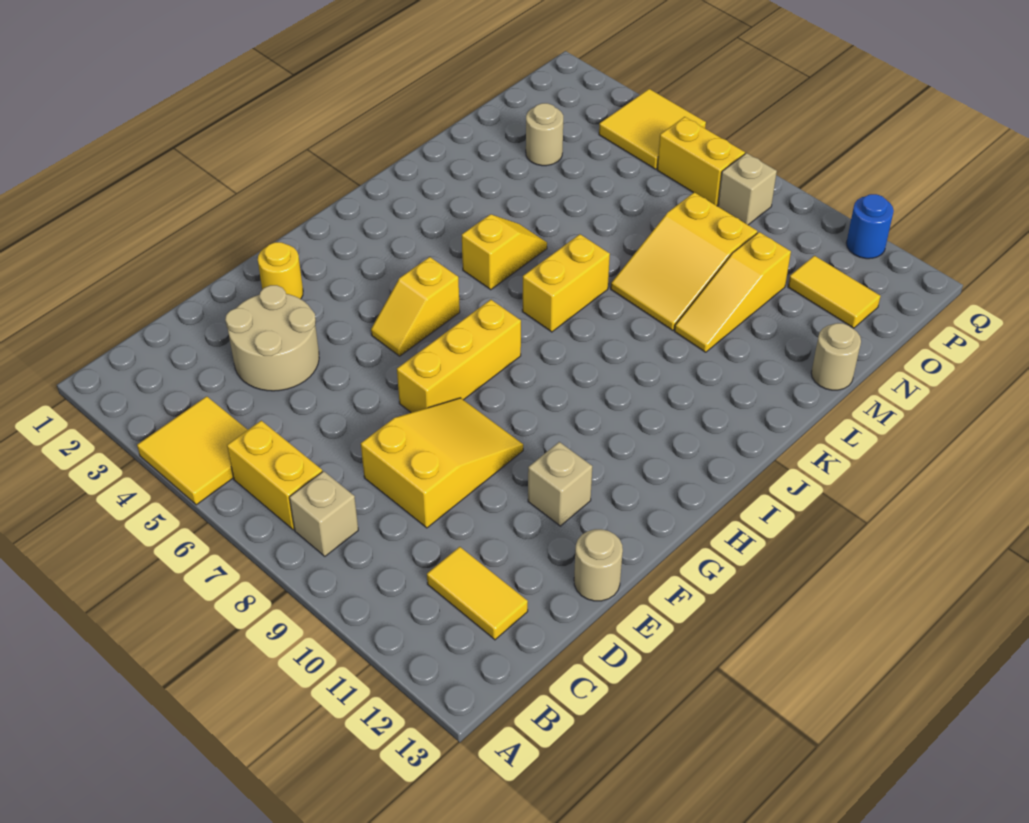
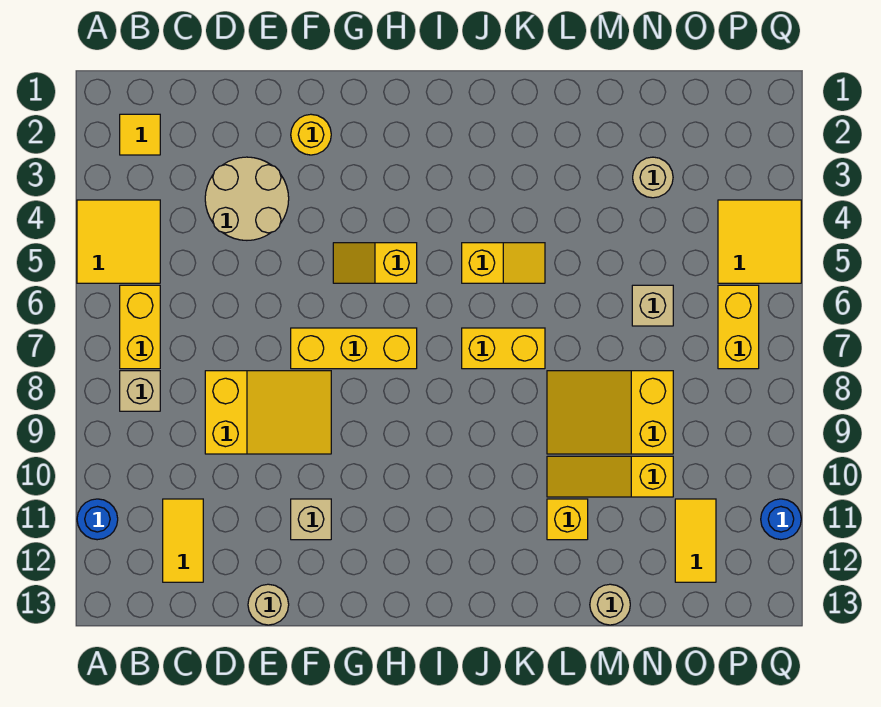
none -> blue round brick A11 level 1
none -> yellow tile B2 level 1
none -> yellow brick L11 level 1
tan brick P8 level 1 -> tan brick N6 level 1

